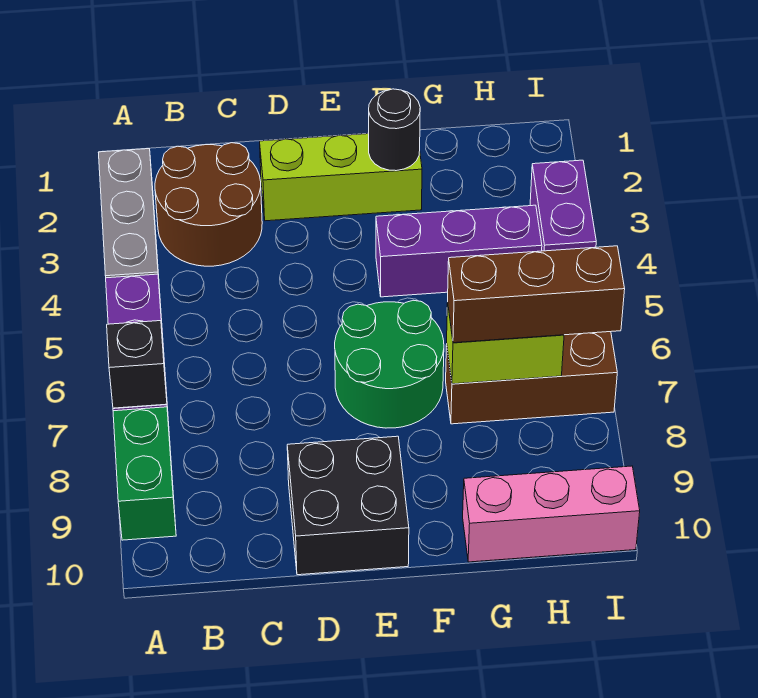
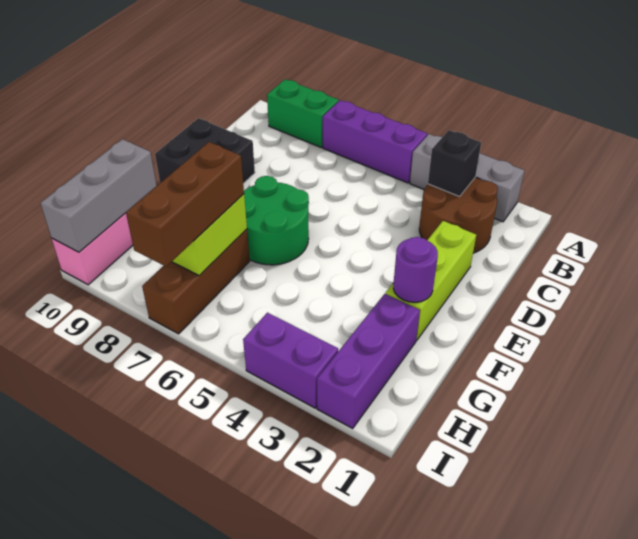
black brick A7 level 2 -> black brick B3 level 2
black round brick F2 level 2 -> purple round brick F2 level 2
purple brick F4:H4 level 1 -> purple brick G2:I2 level 1
none -> grey brick G10:I10 level 2

